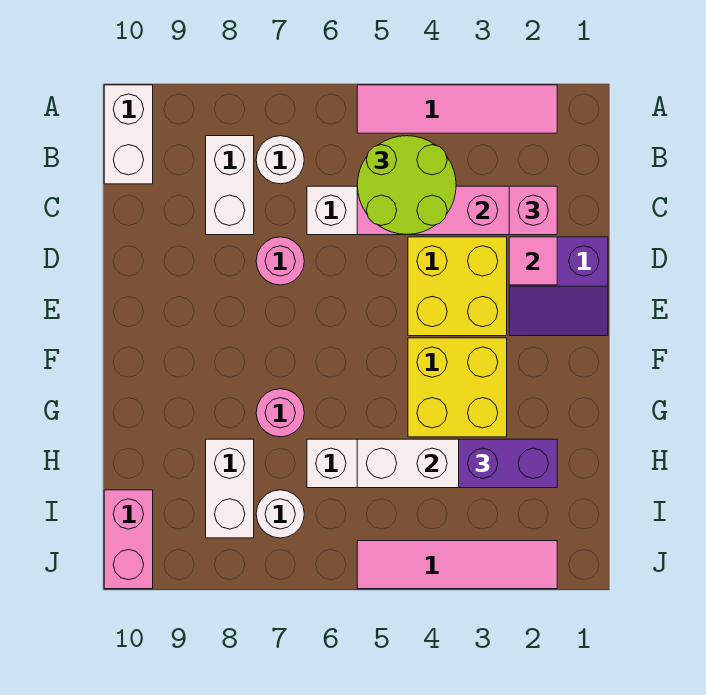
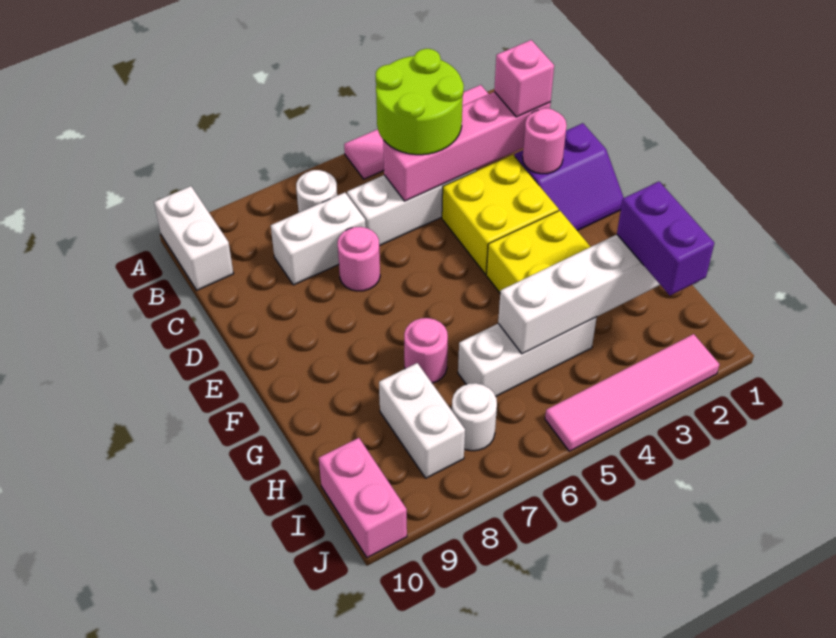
white brick B8:C8 level 1 -> white brick C7:C8 level 1
pink tile D2 level 2 -> pink round brick D2 level 2
purple brick H2:H3 level 3 -> purple brick H2:I2 level 3

